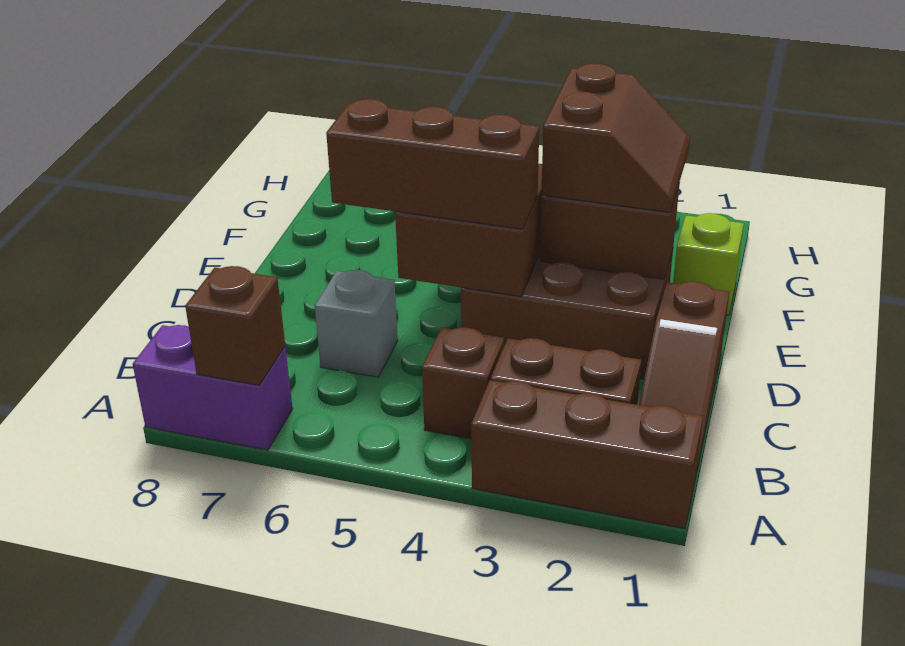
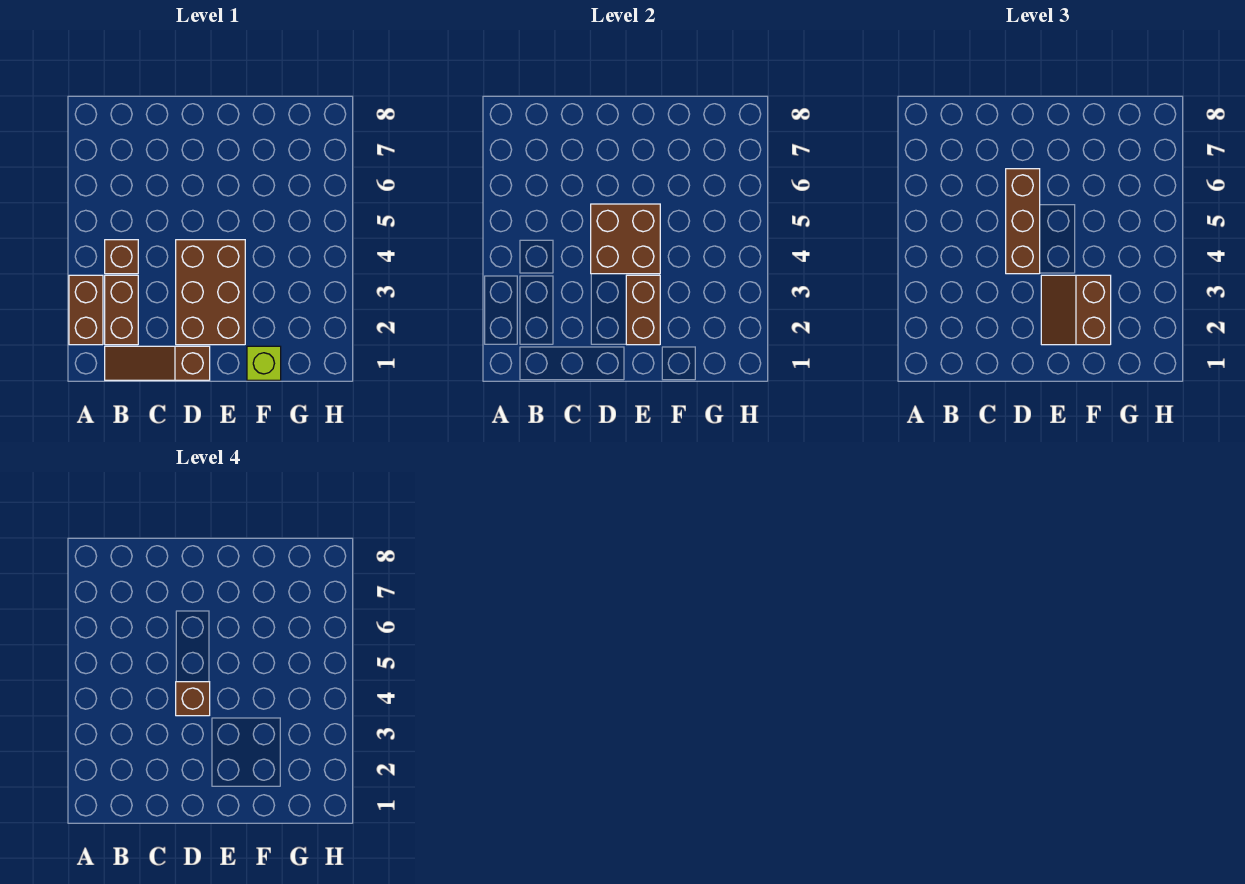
brown brick A1:A3 level 1 -> brown brick A2:A3 level 1
purple brick A7:A8 level 1 -> none
brown brick A7 level 2 -> brown brick D4 level 4
grey brick C6 level 1 -> none
brown slope E2:F3 level 3 top 3 -> brown slope E2:F3 level 3 top F

